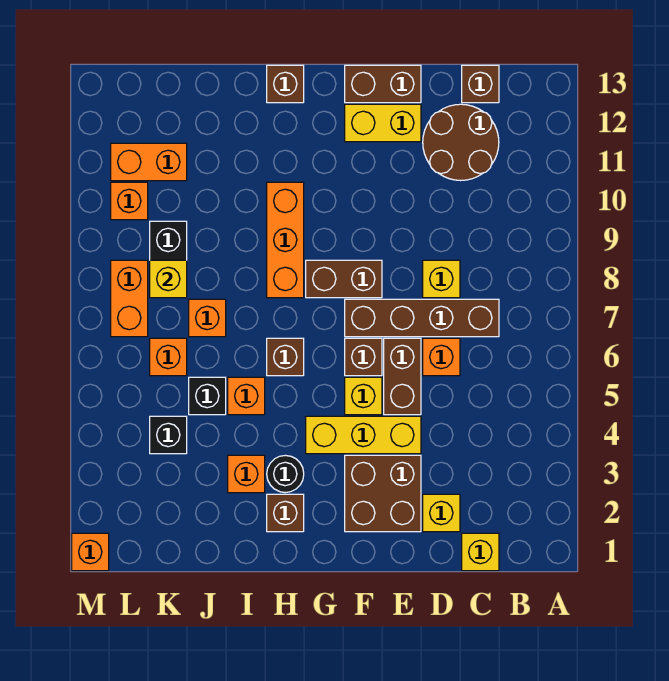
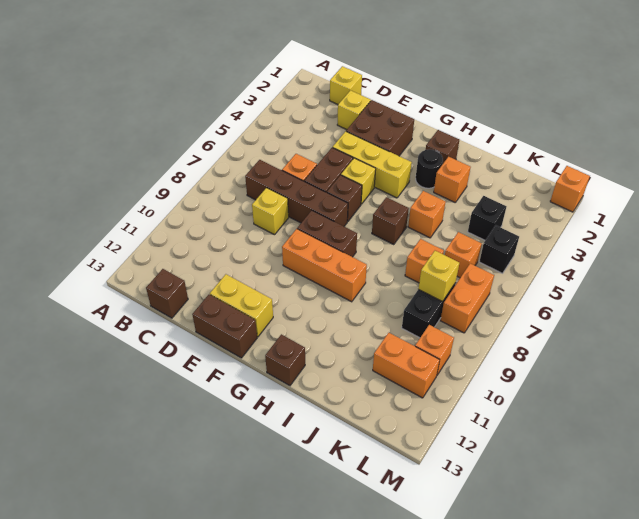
brown round brick C11:D12 level 1 -> none
orange brick H8:H10 level 1 -> orange brick F9:H9 level 1
black brick J5 level 1 -> black brick L5 level 1

